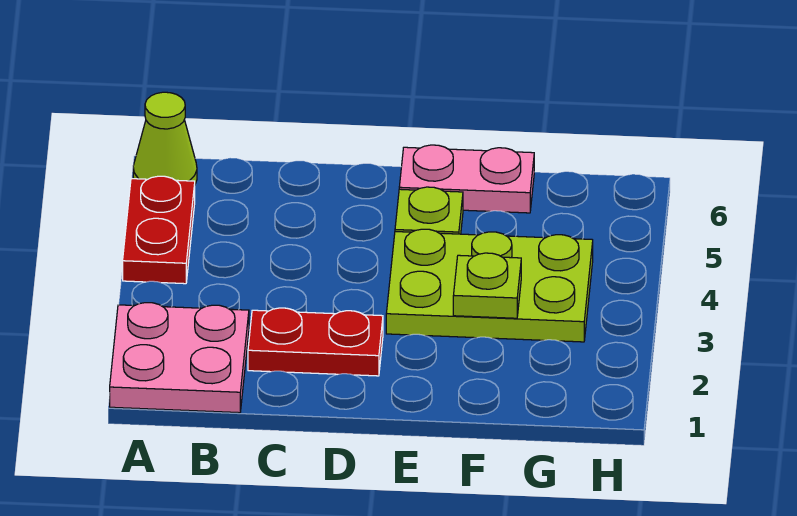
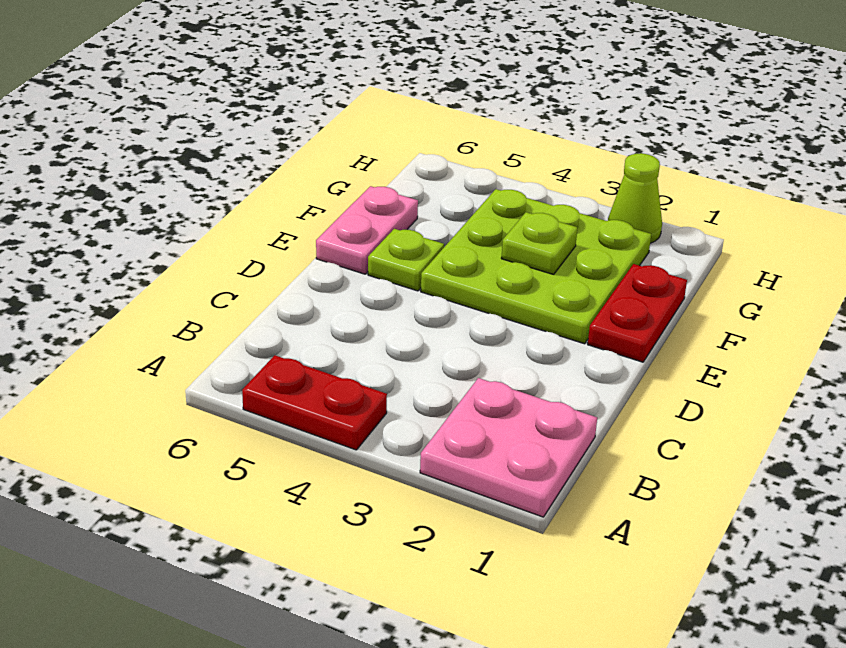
lime cone A6 level 1 -> lime cone H2 level 1
red plate C2:D2 level 1 -> red plate E1:F1 level 1
lime plate E3:G4 level 1 -> lime plate E2:G4 level 1

